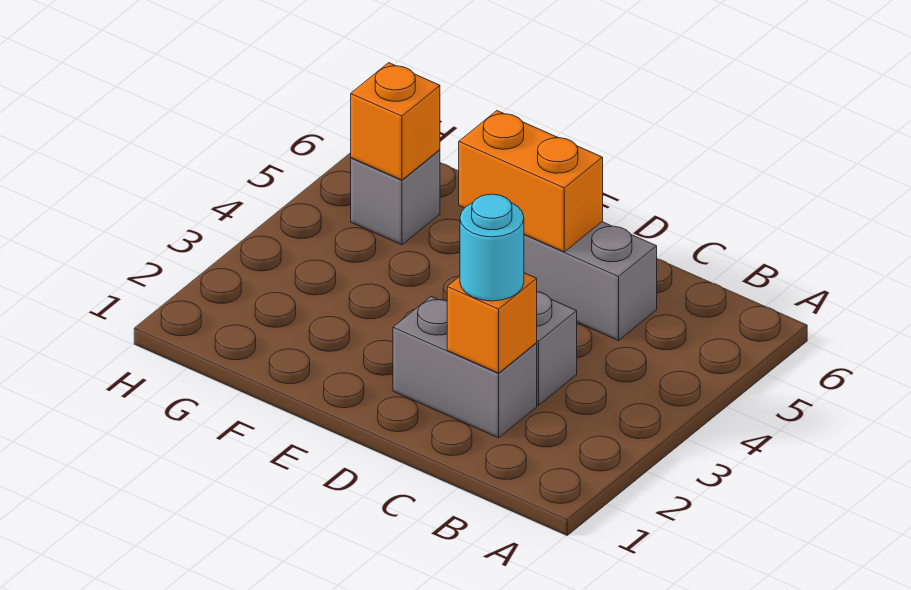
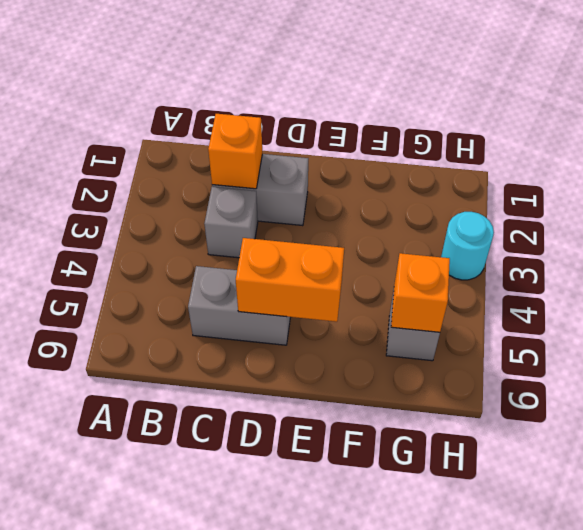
cyan round brick C2 level 3 -> cyan round brick H3 level 1

